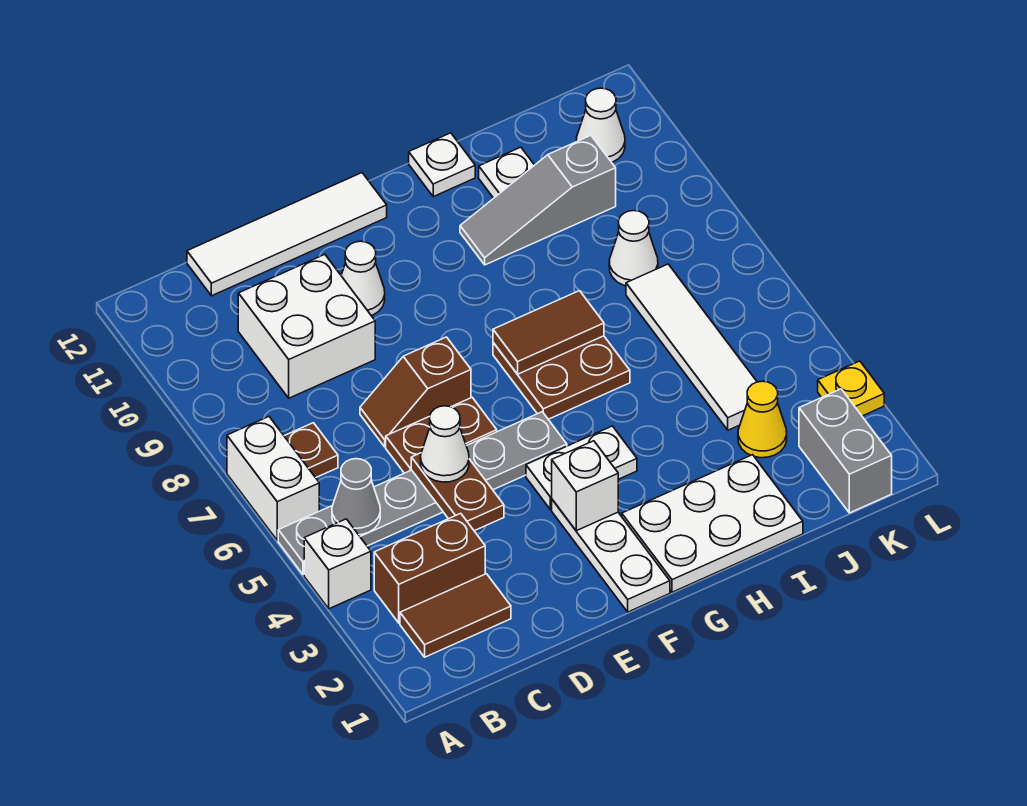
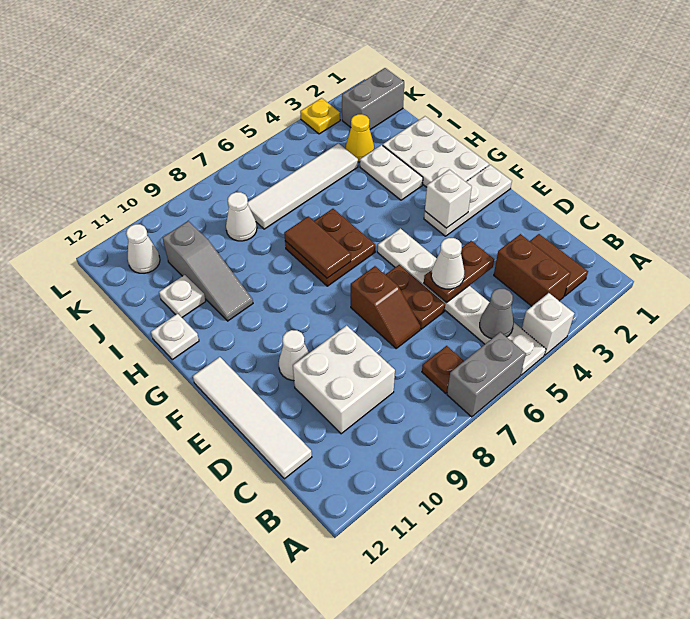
grey plate A5:F5 level 1 -> white plate A5:F5 level 1
white brick A6:A7 level 1 -> grey brick A6:A7 level 1
white plate F4:G4 level 1 -> white plate H3:I3 level 1

